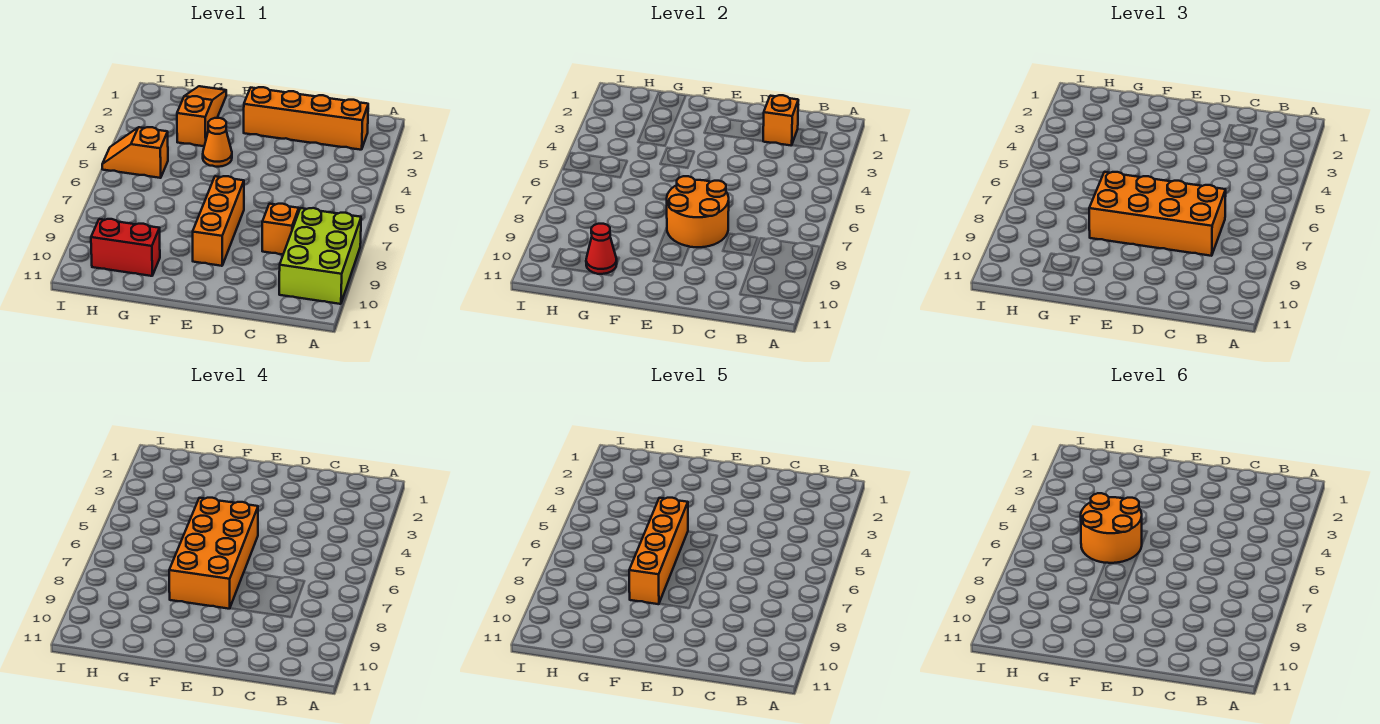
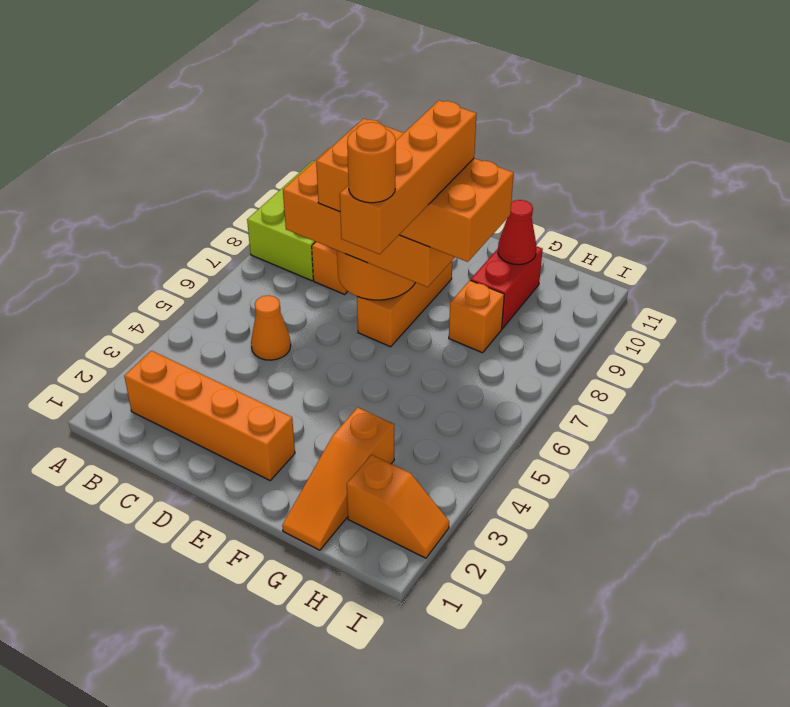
orange brick C2 level 2 -> orange brick G8 level 1
orange brick E5:F8 level 4 -> orange brick D7:G8 level 4
orange cone F4 level 1 -> orange cone C5 level 1
orange round brick F5:G6 level 6 -> orange round brick F5 level 6
red brick G10:H10 level 1 -> red brick G9:G10 level 1
orange slope H5:I5 level 1 top H -> orange slope H2:I2 level 1 top H

